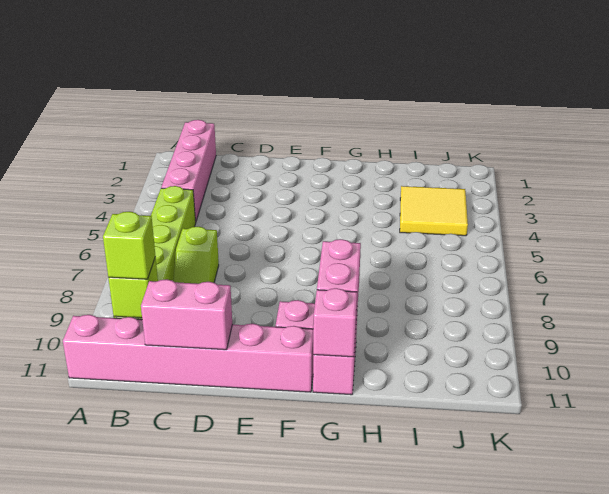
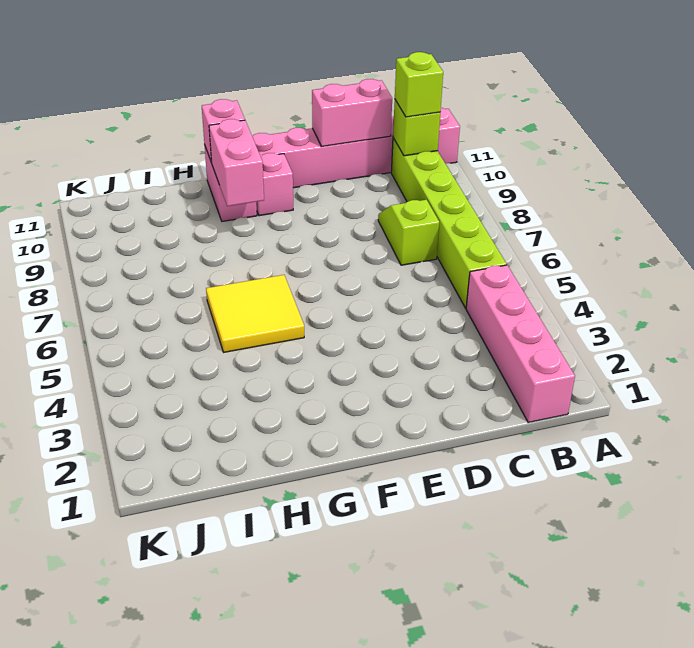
yellow tile I3:J4 level 1 -> yellow tile G5:H6 level 1

